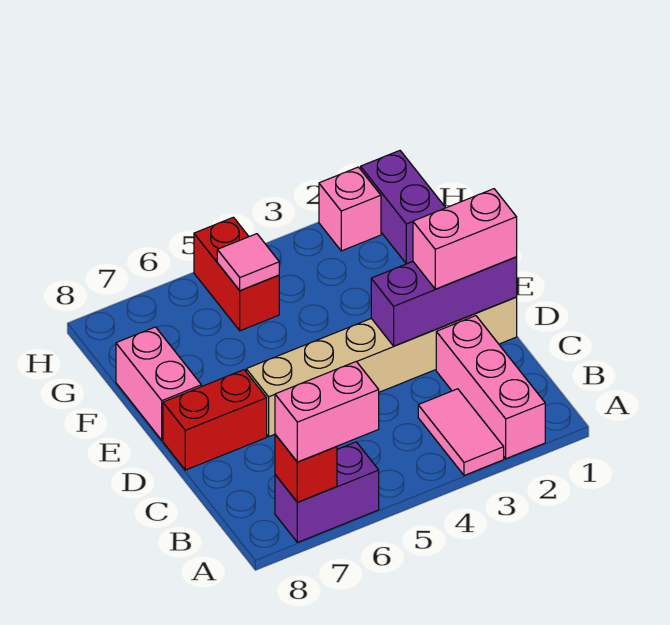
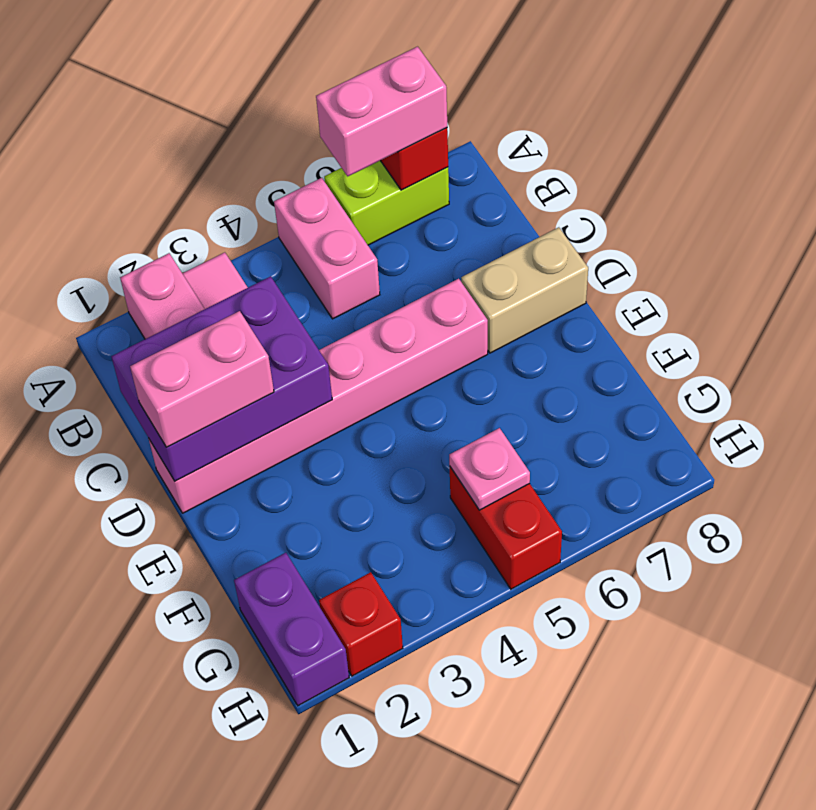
purple brick A6:A7 level 1 -> lime brick A6:A7 level 1
tan brick D1:D6 level 1 -> pink brick D1:D6 level 1
purple brick D1:D3 level 2 -> purple brick C1:D3 level 2
red brick D7:D8 level 1 -> tan brick D7:D8 level 1
pink brick E8:F8 level 1 -> pink brick A5:B5 level 1
pink tile G5 level 2 -> pink plate G5 level 2
pink brick H2 level 1 -> red brick H2 level 1

